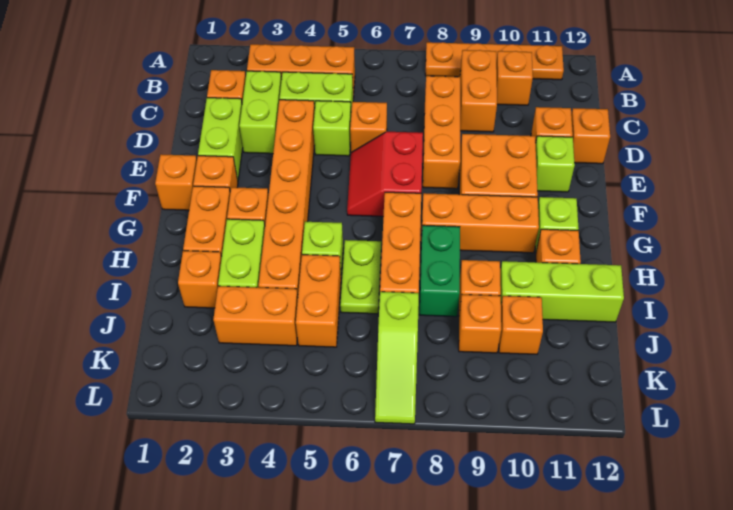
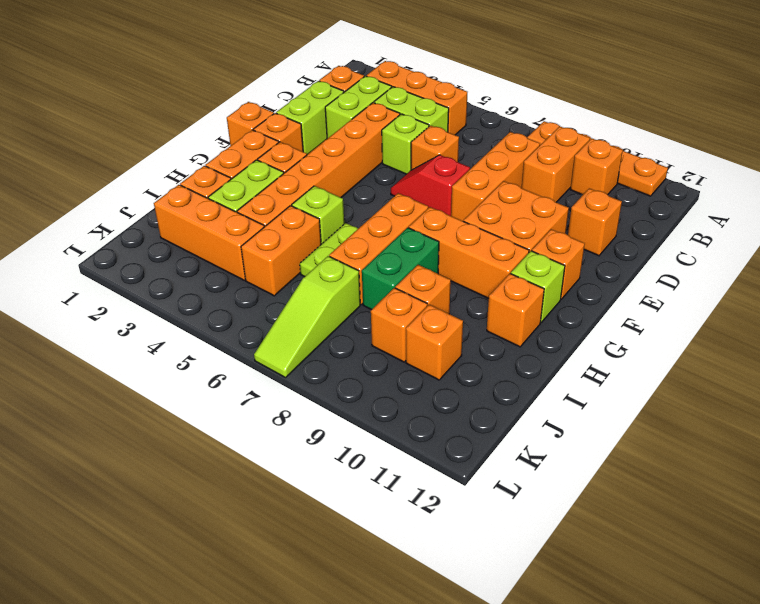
orange brick D12 level 1 -> orange brick F11 level 1
red slope E6:F7 level 1 top 7 -> red slope E6:E7 level 1 top 7
lime brick E11 level 1 -> none
lime brick I10:I12 level 1 -> none
orange brick J3:J4 level 1 -> orange brick J2:J4 level 1

